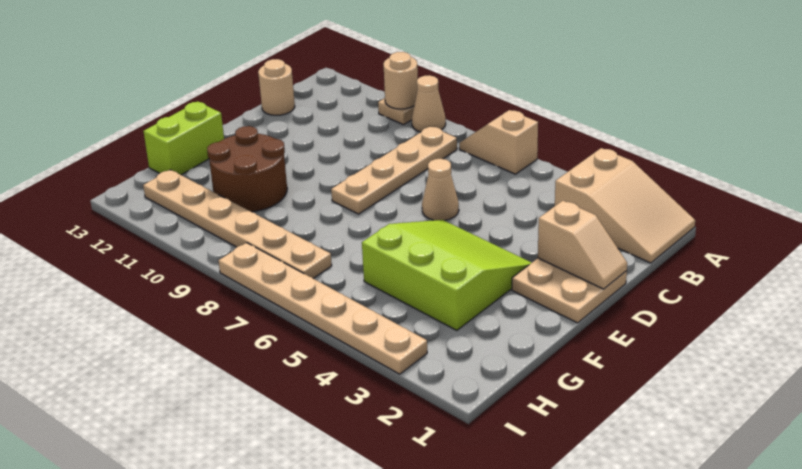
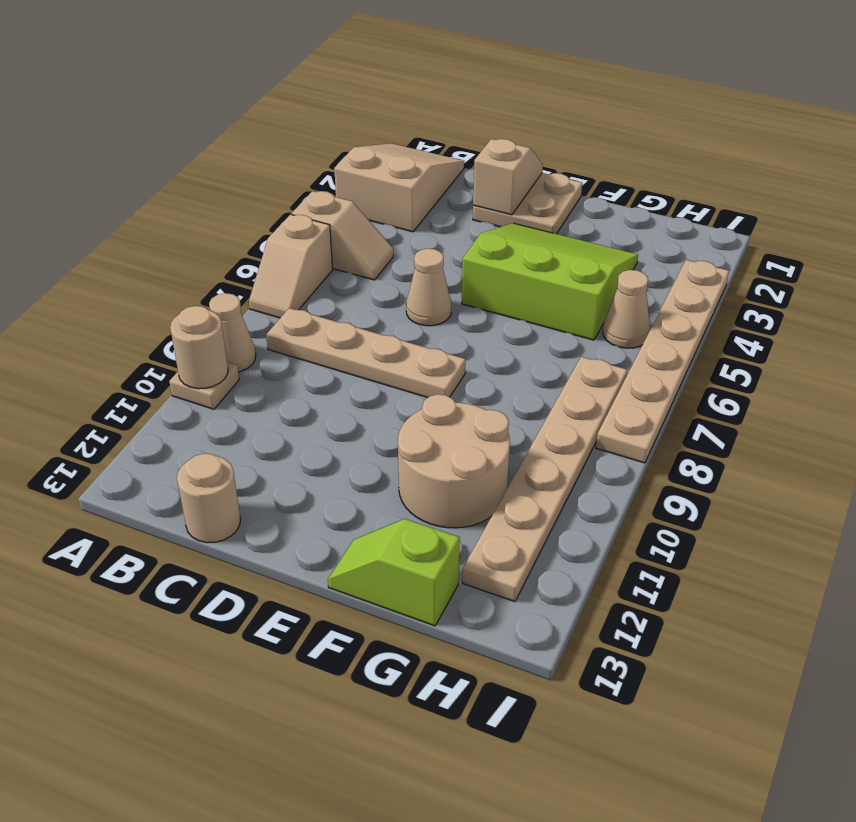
none -> tan slope A5:B5 level 1 top A
lime slope E3:G5 level 1 top G -> lime slope E3:G5 level 1 top 5
brown round brick F10:G11 level 1 -> tan round brick F10:G11 level 1
lime brick F13:G13 level 1 -> lime slope F13:G13 level 1 top G
none -> tan cone H5 level 1

